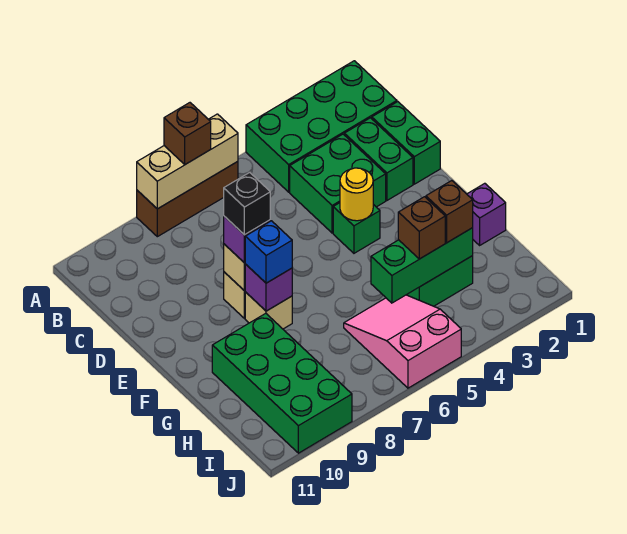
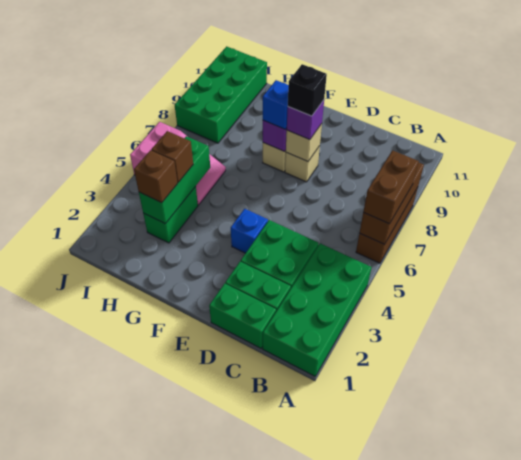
tan brick A6:A8 level 2 -> brown brick A6:A8 level 2
brown brick A7 level 3 -> brown brick A6:A7 level 3
green brick E4 level 1 -> blue brick E4 level 1
yellow round brick E4 level 2 -> none
purple brick G1 level 1 -> none
green brick G9:J10 level 1 -> green brick I8:J11 level 1

